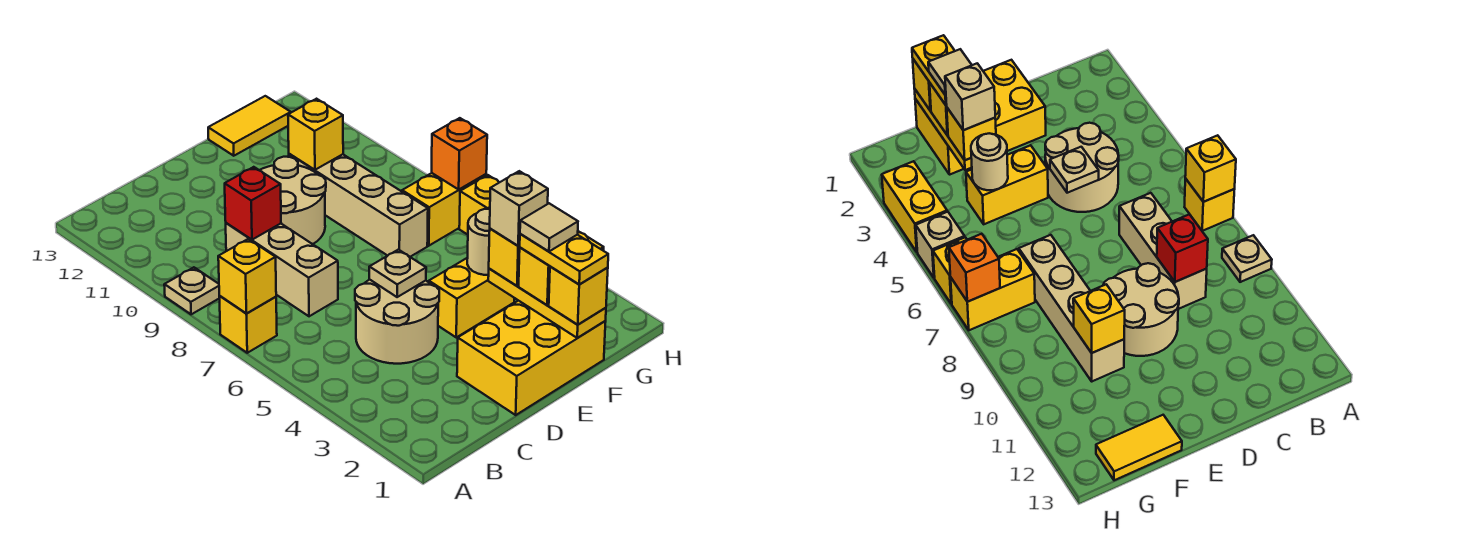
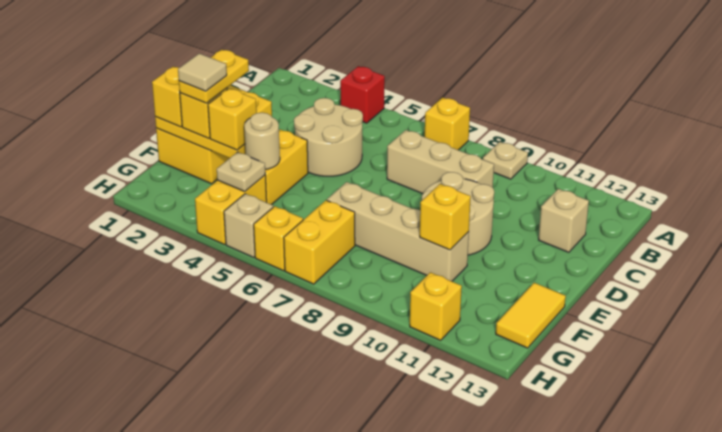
yellow brick A7 level 2 -> yellow brick H11 level 1
red brick C9 level 2 -> red brick A4 level 1
tan plate D5 level 2 -> tan plate G4 level 2
yellow plate F1:F2 level 4 -> yellow plate E2:F2 level 4
tan brick F3 level 4 -> tan brick C12 level 1
yellow brick H3:H4 level 1 -> yellow brick G4:H4 level 1
orange brick H7 level 2 -> none

